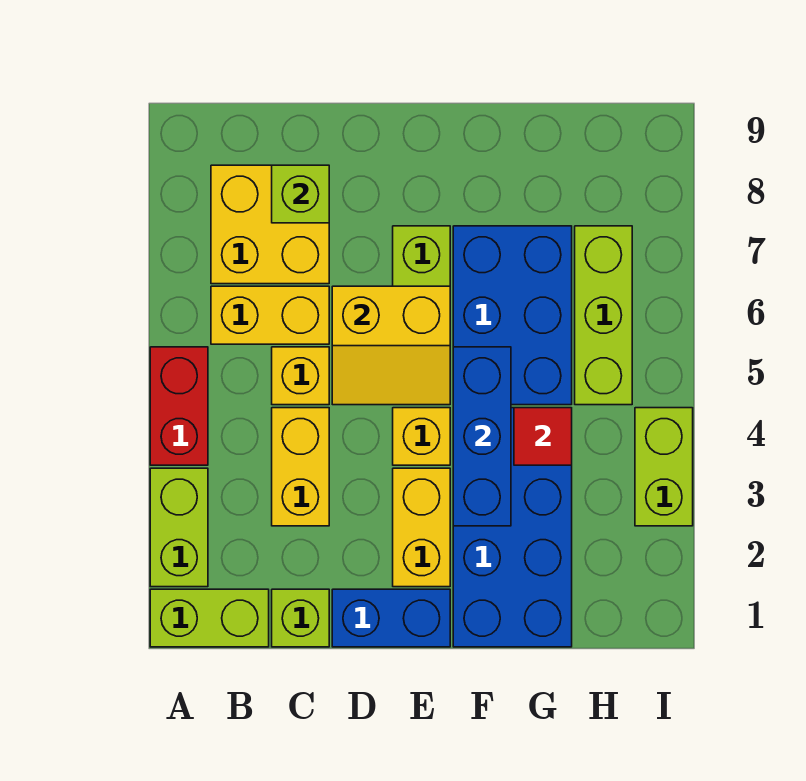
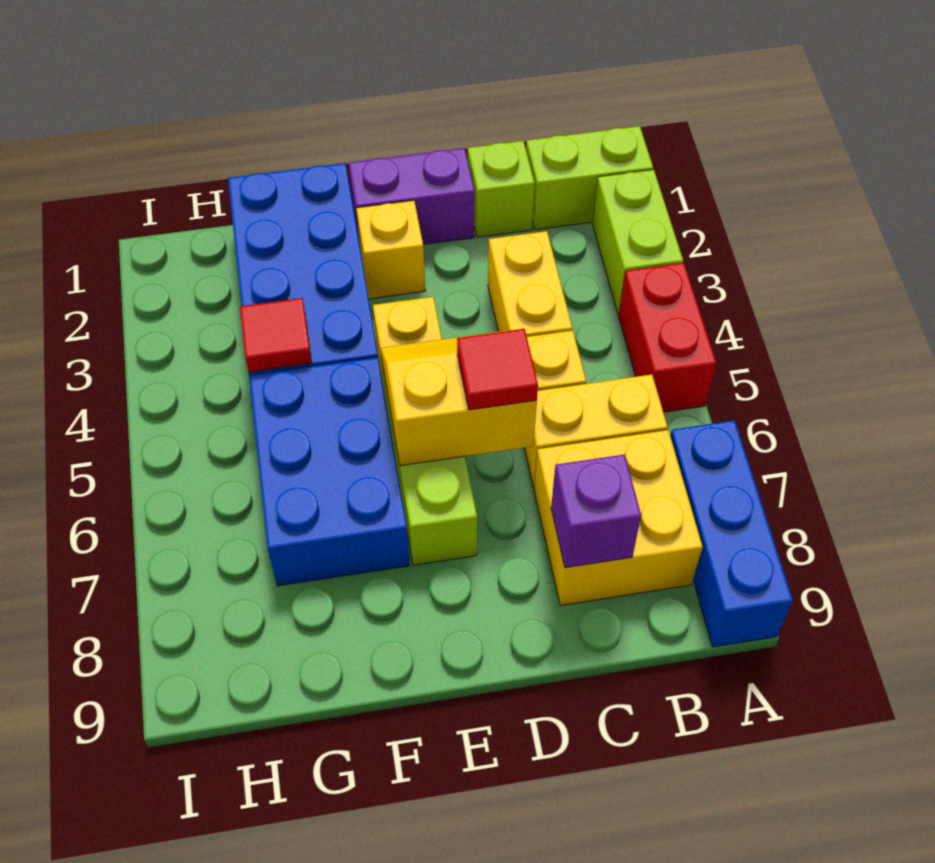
lime brick C8 level 2 -> purple brick C8 level 2
blue brick D1:E1 level 1 -> purple brick D1:E1 level 1
none -> red tile D6 level 3
yellow brick E2:E3 level 1 -> yellow brick E2 level 1
blue brick F3:F5 level 2 -> blue brick A7:A9 level 1
lime brick H5:H7 level 1 -> none
lime brick I3:I4 level 1 -> none

